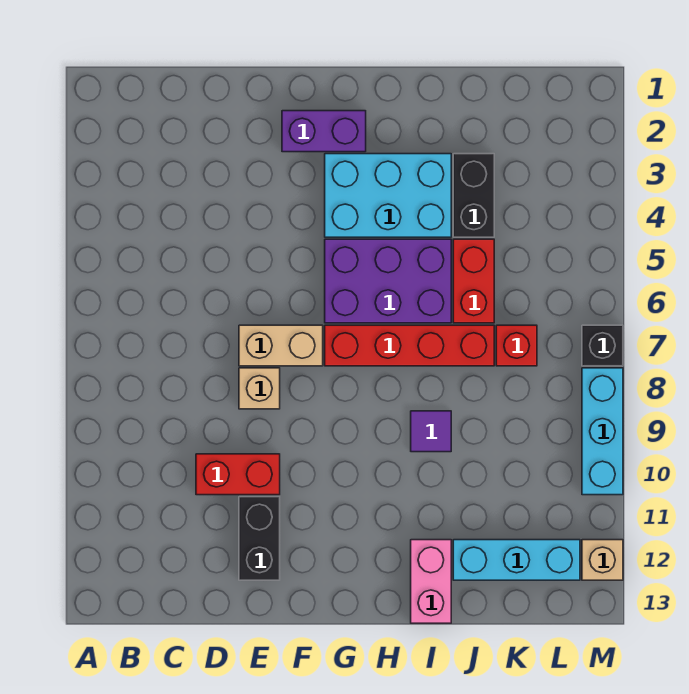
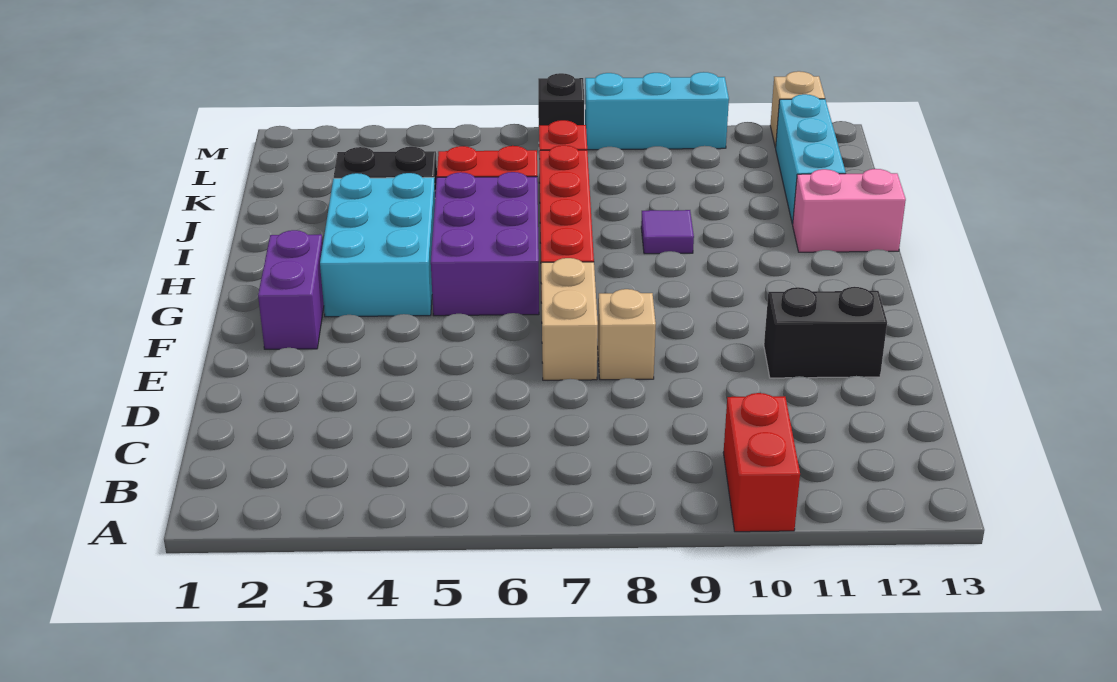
red brick D10:E10 level 1 -> red brick A10:B10 level 1

